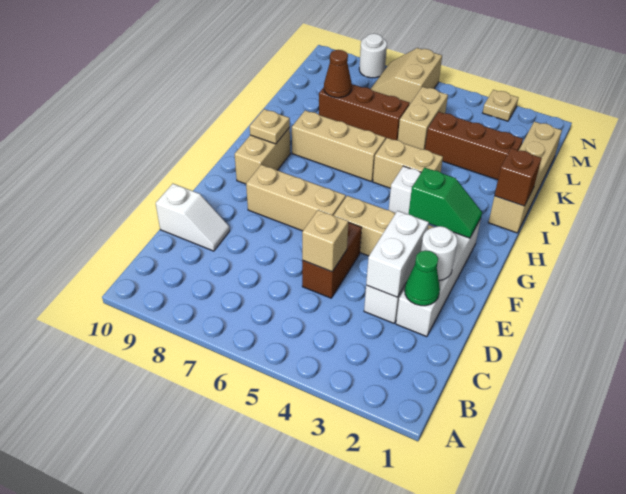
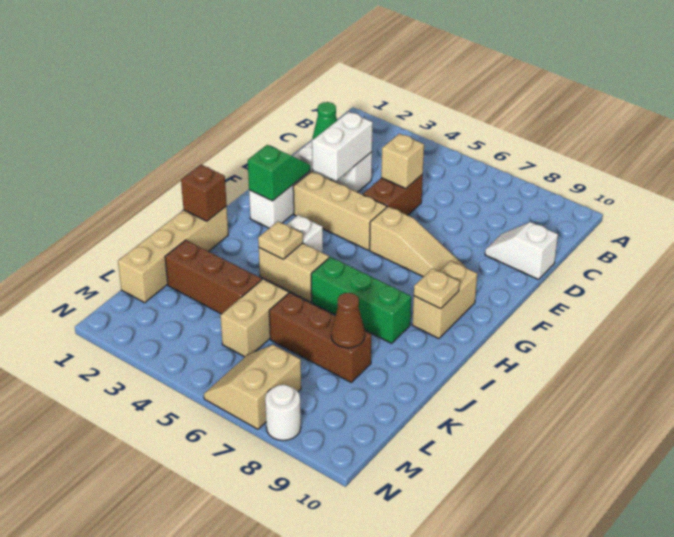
white round brick E2 level 2 -> none
tan brick F6:F8 level 1 -> tan slope F6:F8 level 1 top 6
green slope G2:G3 level 2 top 3 -> green slope F2:G2 level 2 top G
tan brick I6:I8 level 1 -> green brick I6:I8 level 1
tan slope M6:N7 level 1 top 6 -> tan slope M6:N7 level 1 top 7
tan plate N3 level 1 -> tan plate I4 level 2

